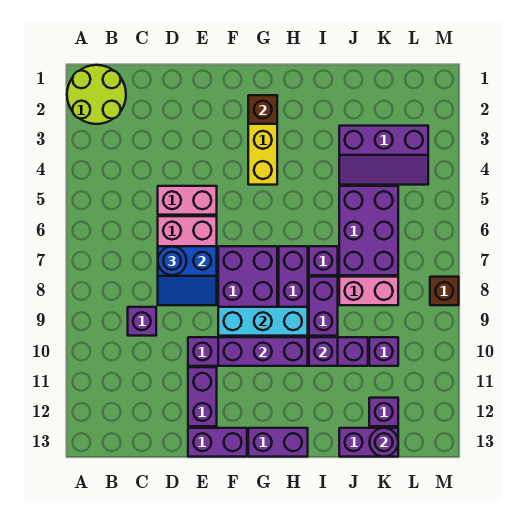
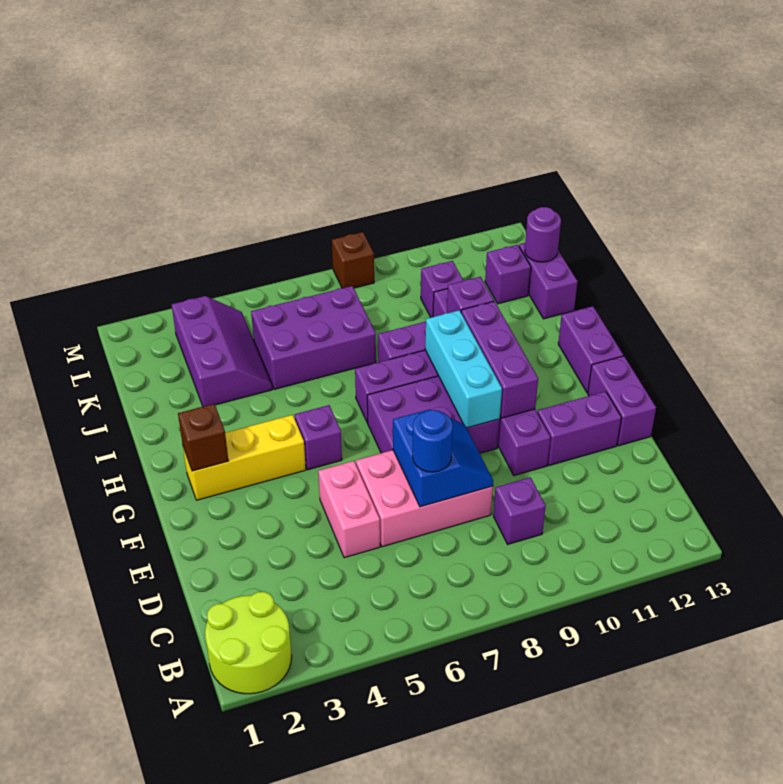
purple brick I7 level 1 -> purple brick G5 level 1
pink brick J8:K8 level 1 -> none

